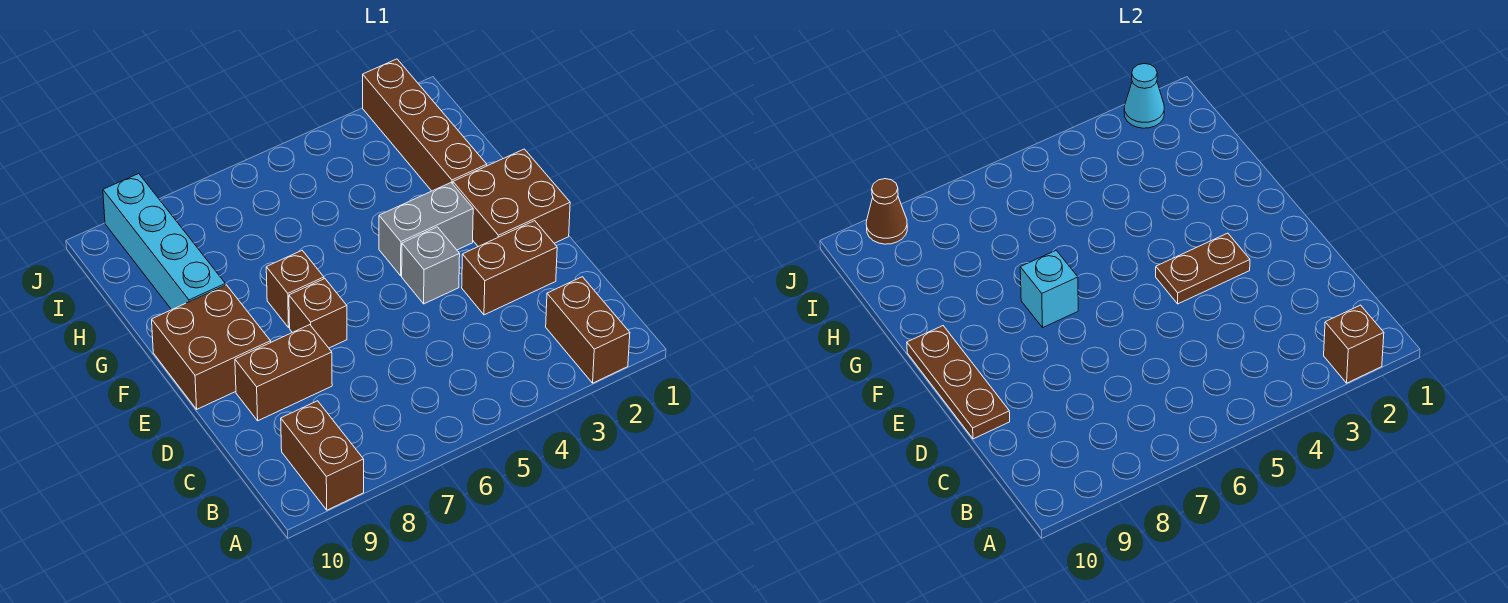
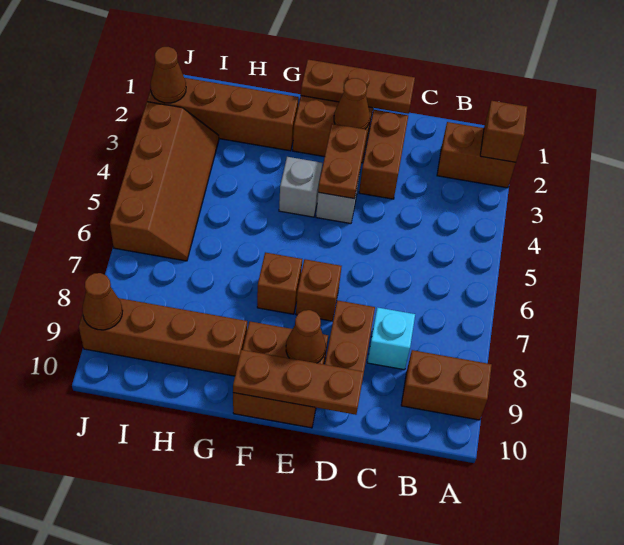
none -> brown plate D1:F1 level 2
none -> brown cone E2 level 2
none -> brown cone E9 level 2
grey brick F3:F4 level 1 -> grey brick F4 level 1
cyan brick F7 level 2 -> cyan brick C8 level 1
cyan brick G9:J9 level 1 -> brown brick G9:J9 level 1
none -> brown slope I3:J6 level 1 top J
cyan cone J2 level 2 -> brown cone J2 level 2

